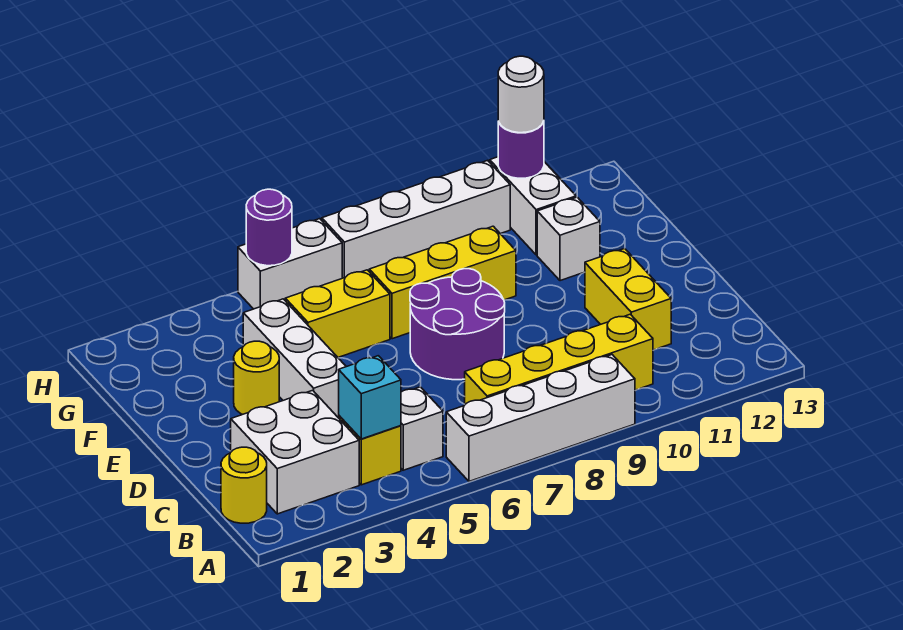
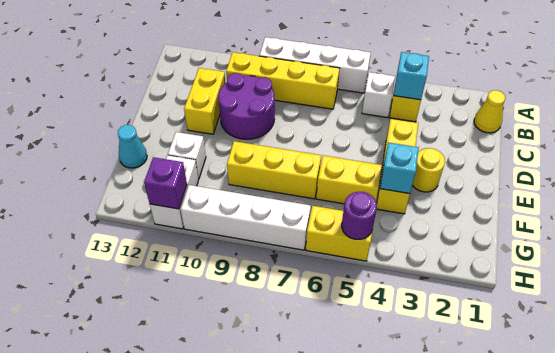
yellow round brick B1 level 1 -> yellow cone B1 level 1
white brick B2:C3 level 1 -> none
white brick D4:F4 level 1 -> yellow brick D4:F4 level 1
purple round brick D7:E8 level 1 -> purple round brick C9:D10 level 1
none -> cyan brick F4 level 2
none -> cyan cone F13 level 1
white brick H5:H6 level 1 -> yellow brick H5:H6 level 1
purple round brick H11 level 2 -> purple brick H11 level 2
white round brick H11 level 3 -> none

